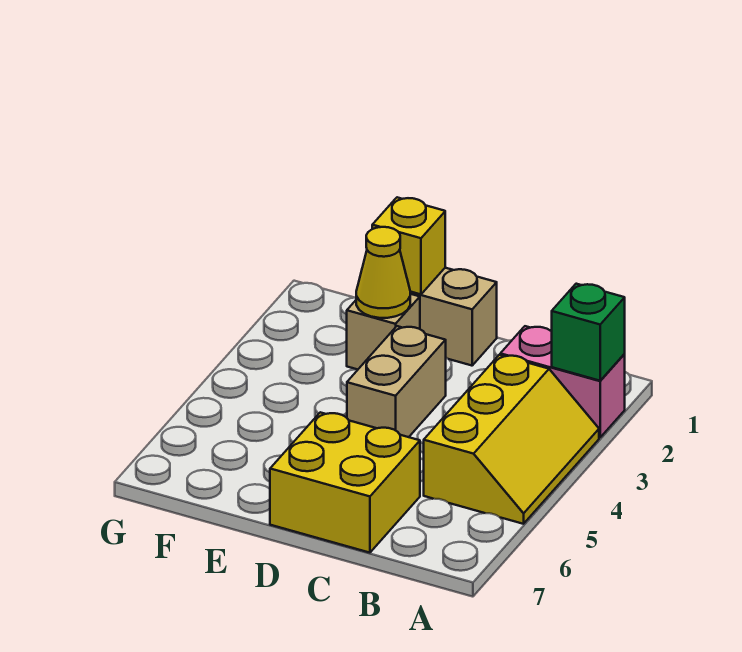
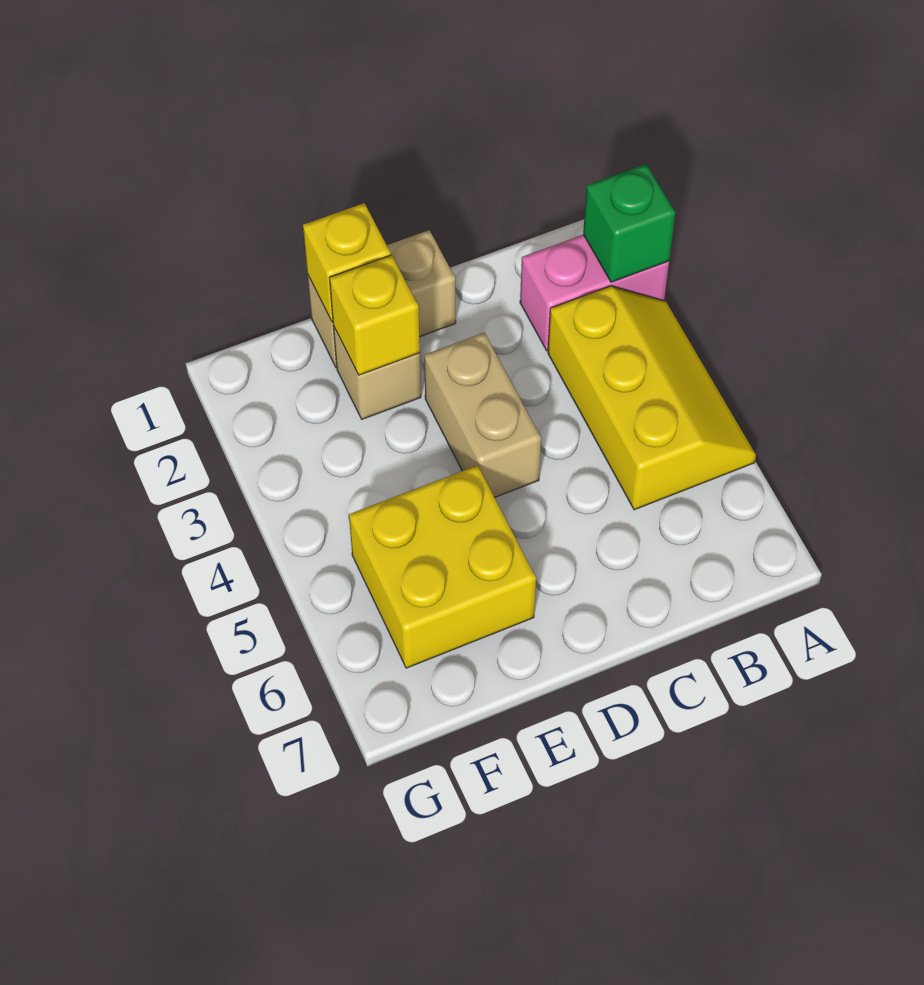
yellow brick C6:D7 level 1 -> yellow brick E5:F6 level 1
yellow cone E2 level 2 -> yellow brick E2 level 2

